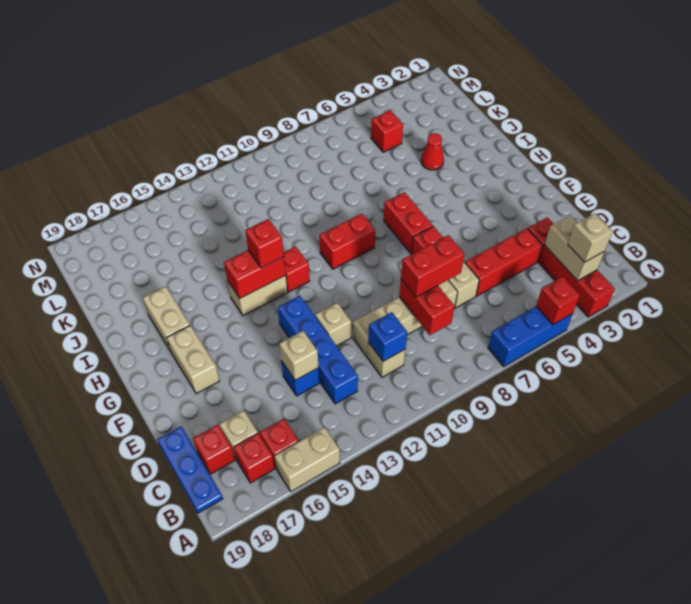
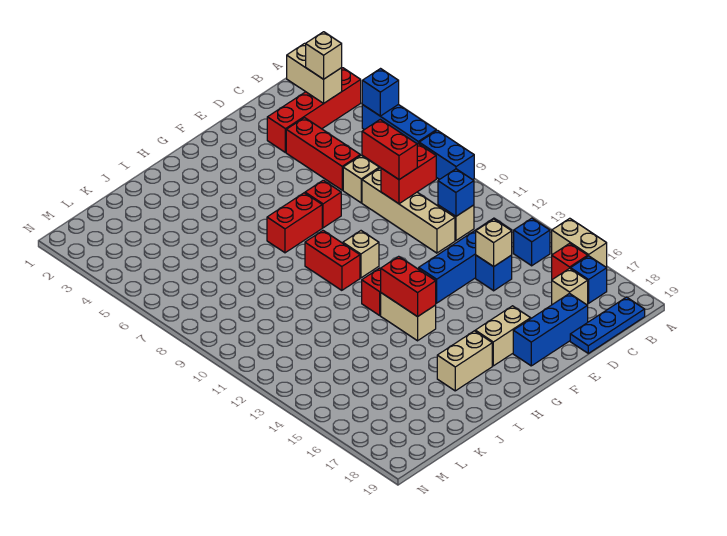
red brick A5 level 2 -> blue brick A5 level 2
none -> blue brick A8:A9 level 1
tan brick B3:C3 level 2 -> tan brick B2:B3 level 2
none -> blue brick B14 level 1
red brick B17 level 1 -> blue brick B17 level 1
red brick C18 level 1 -> none
none -> blue brick D18:F18 level 1
tan brick E12 level 1 -> tan brick G10 level 1
red brick H13 level 3 -> none
red cone J4 level 1 -> none
red brick L5 level 1 -> none

